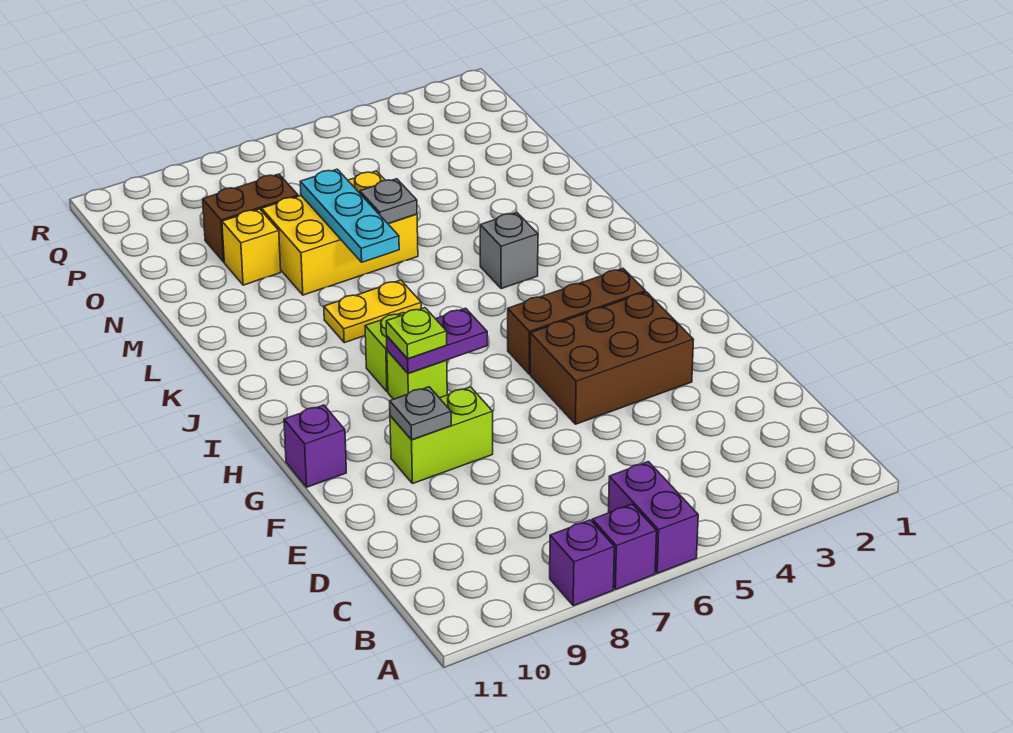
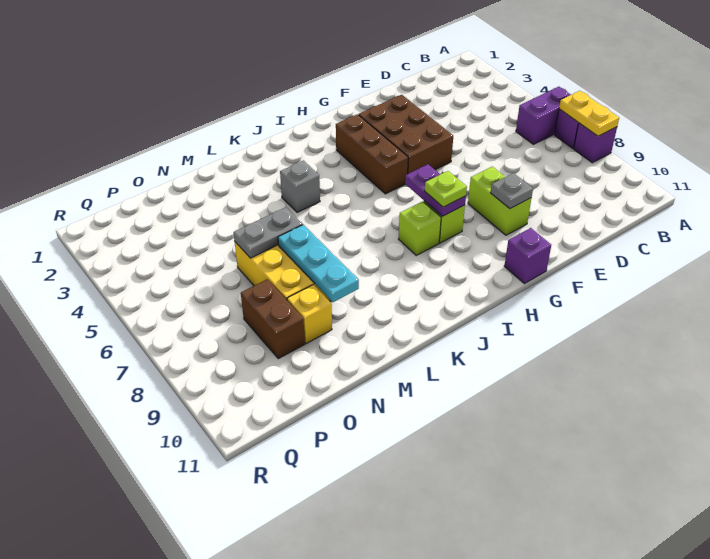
yellow plate K7:K8 level 1 -> yellow plate A7:A8 level 2
cyan plate L7:N7 level 2 -> cyan plate M7:M9 level 2
grey plate M6 level 2 -> grey plate M6:N6 level 2

